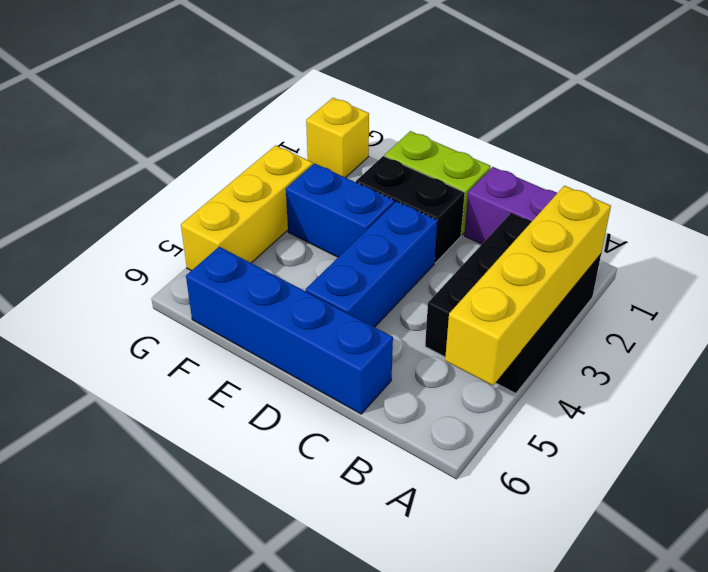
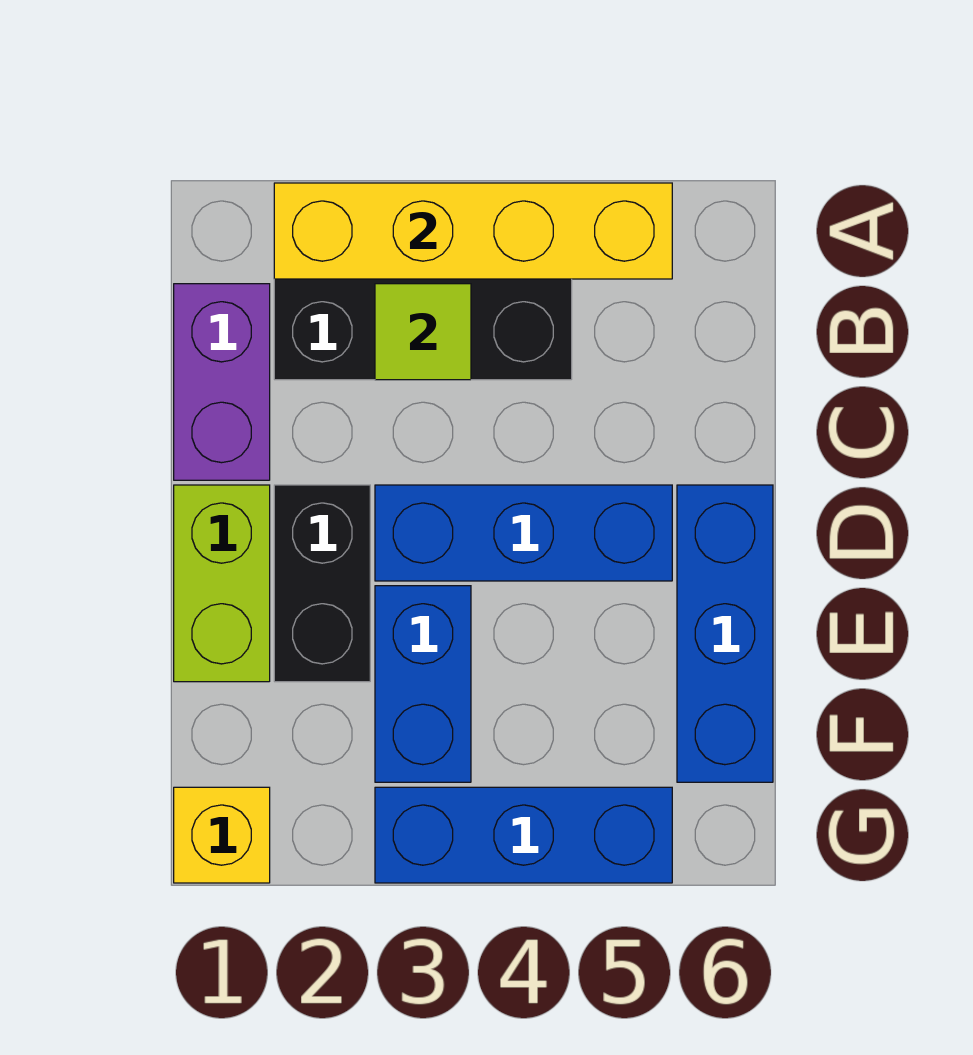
none -> lime tile B3 level 2
blue brick C6:F6 level 1 -> blue brick D6:F6 level 1
yellow brick G3:G5 level 1 -> blue brick G3:G5 level 1

